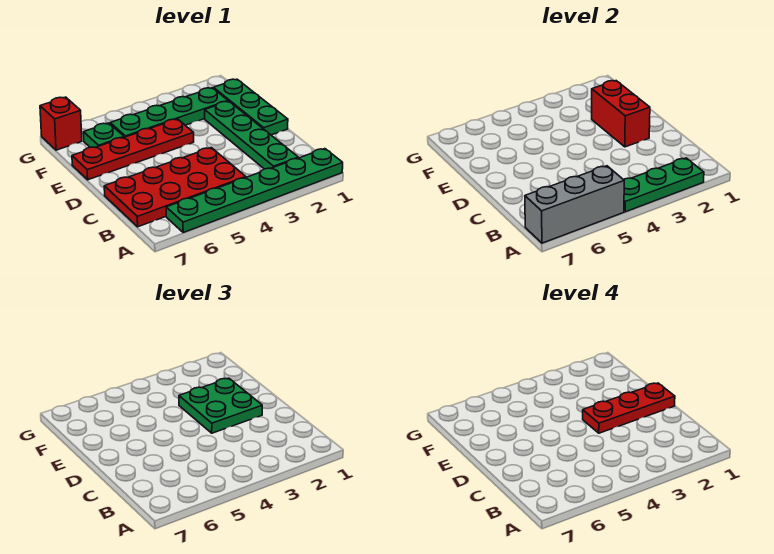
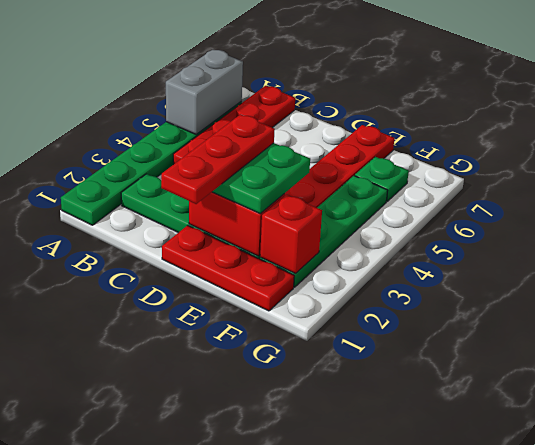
green plate A2:A4 level 2 -> none
grey brick A5:A7 level 2 -> grey brick A5:A6 level 2
red plate B4:C7 level 1 -> red plate B4:B7 level 1
green plate D1:F1 level 1 -> red plate D1:F1 level 1
red brick G7 level 1 -> red brick F2 level 2

